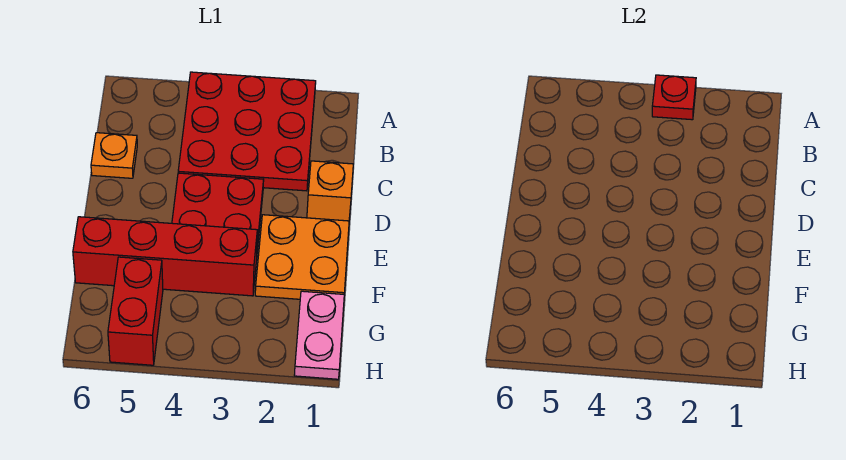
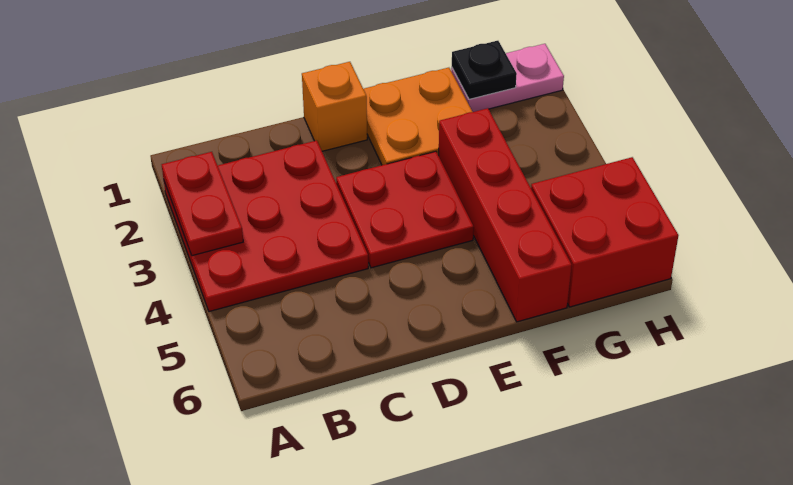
red plate A3 level 2 -> red plate A2:A3 level 2
orange plate C6 level 1 -> none
none -> black plate G1 level 2
red brick G5:H5 level 1 -> red brick G5:H6 level 1

